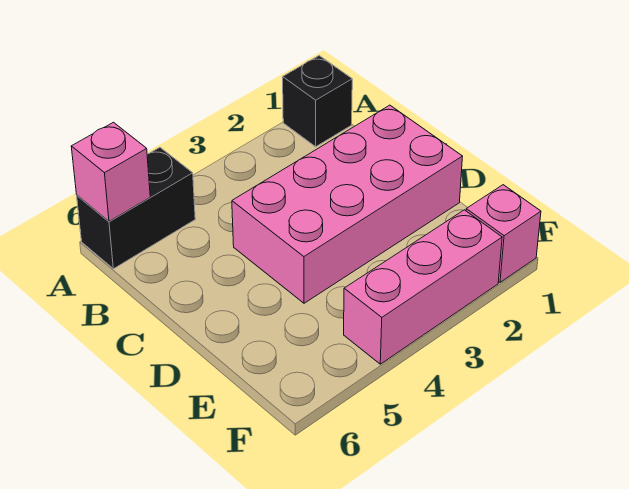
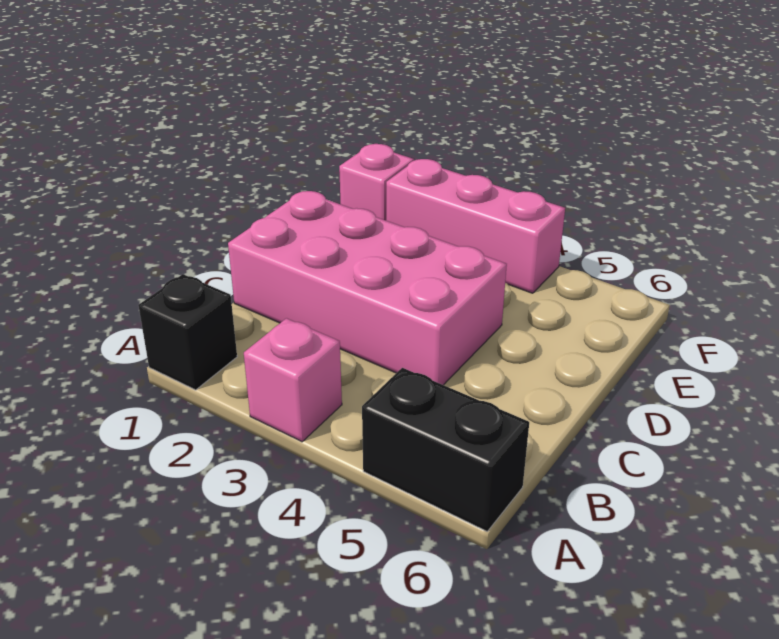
pink brick A6 level 2 -> pink brick A3 level 1

